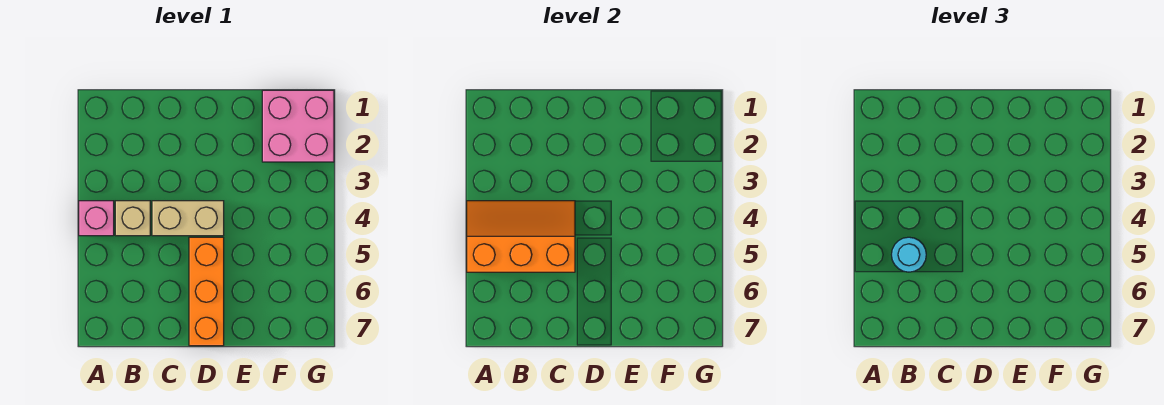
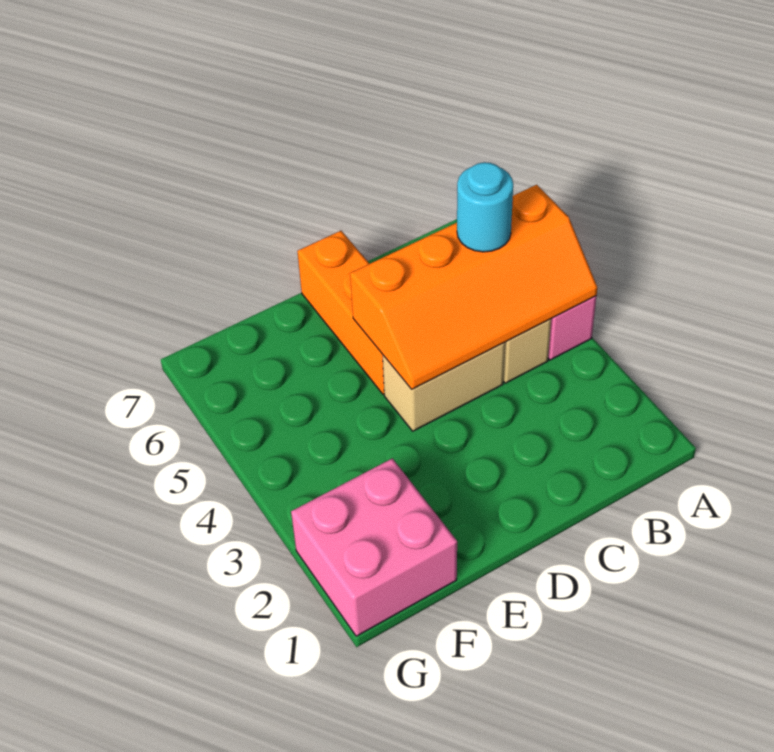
orange slope A4:C5 level 2 top 5 -> orange slope A4:D5 level 2 top 5

